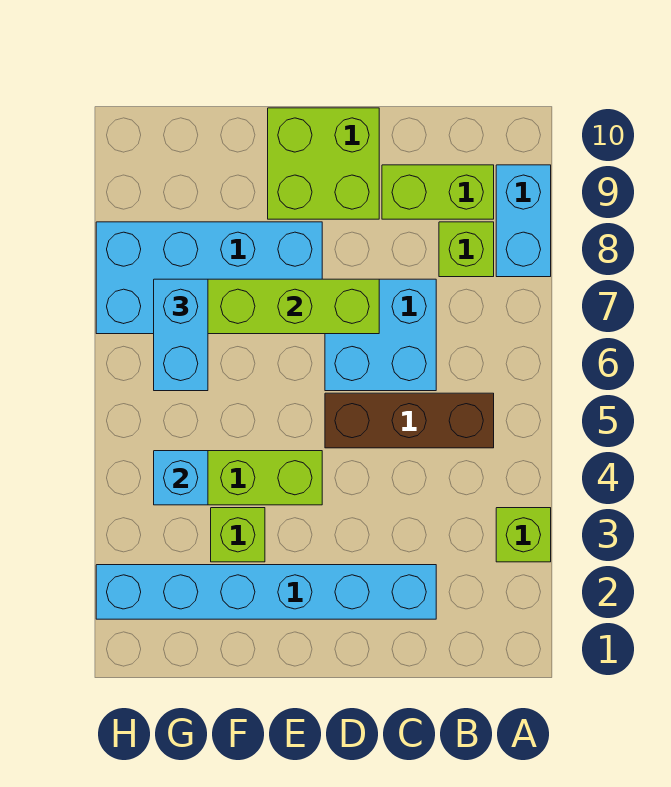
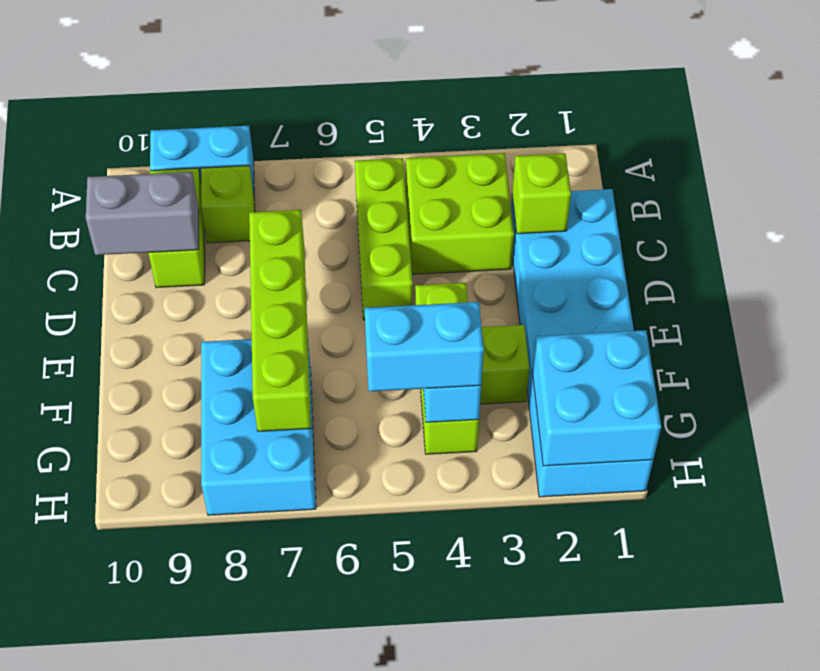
lime brick A3 level 1 -> lime brick C2 level 2
brown brick B5:D5 level 1 -> lime brick B5:D5 level 1
cyan brick C2:H2 level 1 -> cyan brick C1:H2 level 1
cyan brick C6:D7 level 1 -> cyan brick G1:H2 level 2
none -> grey brick C9:C10 level 2
lime brick D9:E10 level 1 -> lime brick B3:C4 level 1
cyan brick E7:H8 level 1 -> cyan brick F7:H8 level 1
cyan brick G6:G7 level 3 -> cyan brick G4:G5 level 3

